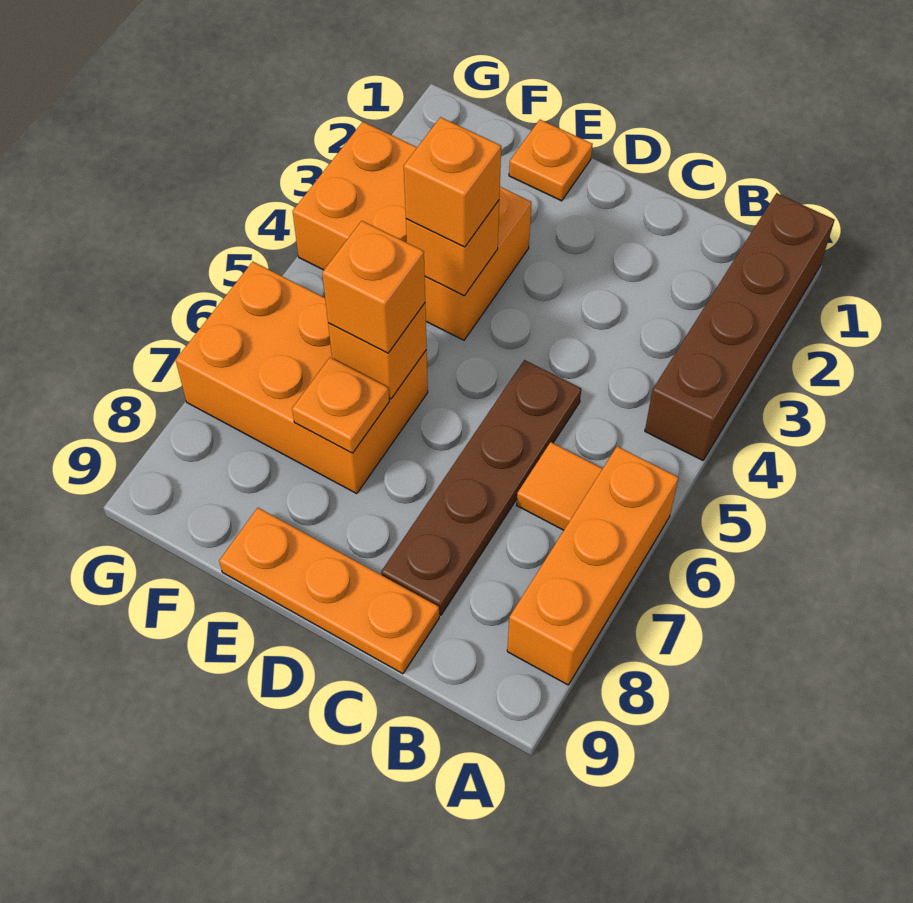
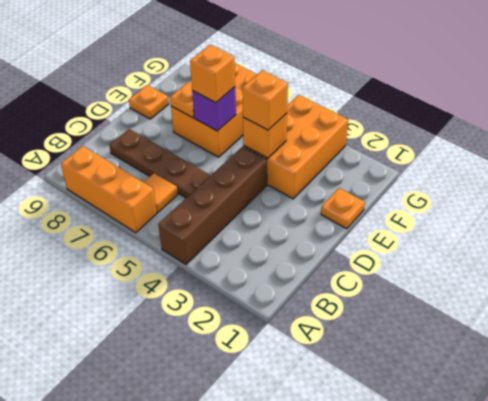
brown brick A1:A4 level 1 -> brown brick A4:D4 level 1
orange plate C9:E9 level 1 -> orange plate E9 level 1
orange brick E6 level 2 -> purple brick E6 level 2

